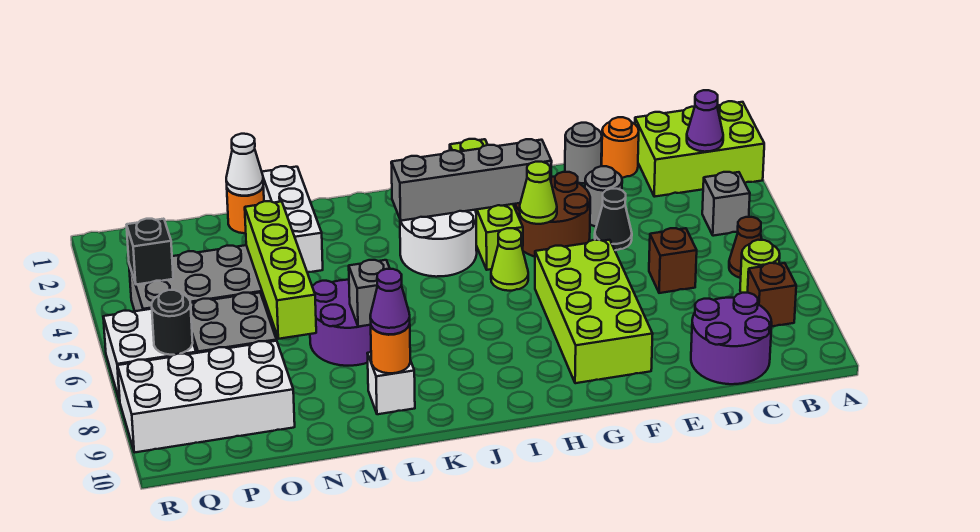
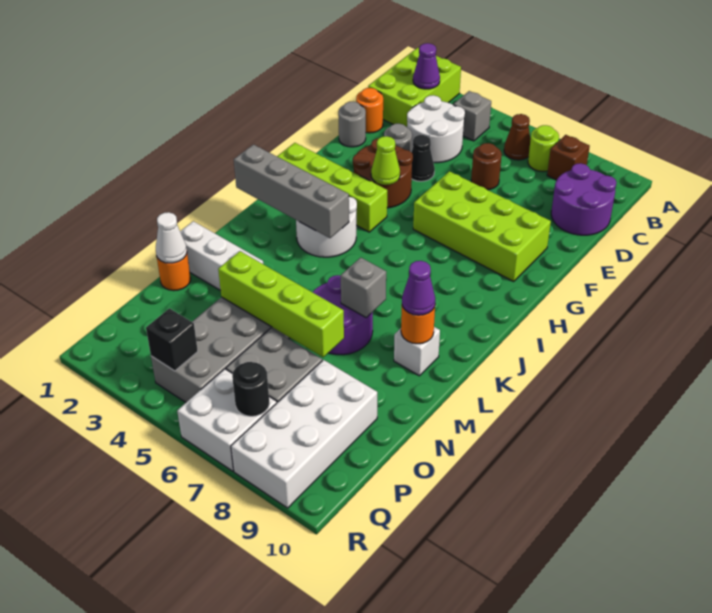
none -> white round brick C3:D4 level 1
brown brick D6 level 1 -> brown round brick D6 level 1
grey brick G3:J3 level 2 -> grey brick J1:J4 level 2
lime cone H5 level 1 -> none

